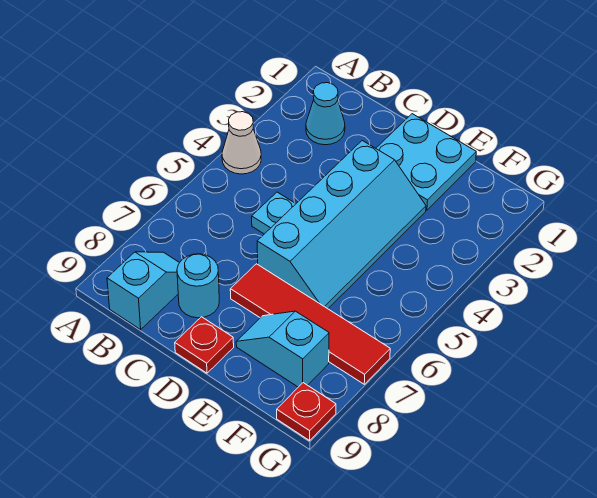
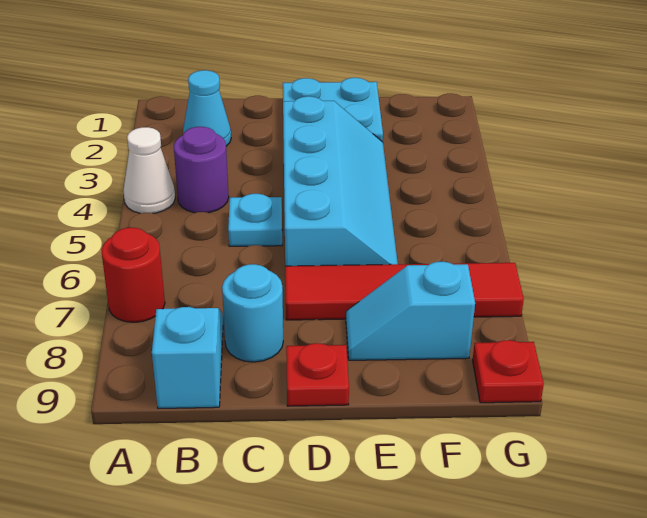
none -> red round brick A7 level 1
none -> purple round brick B4 level 1

